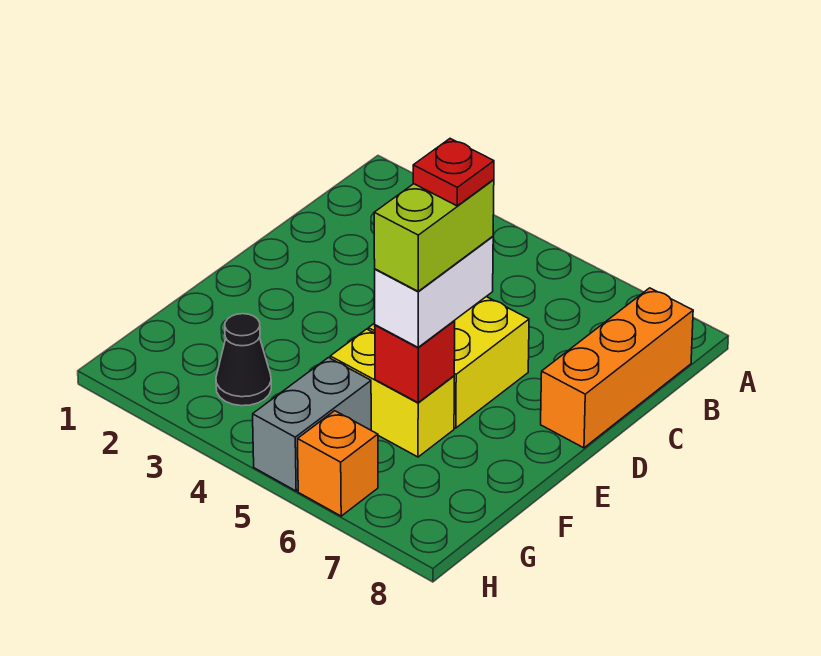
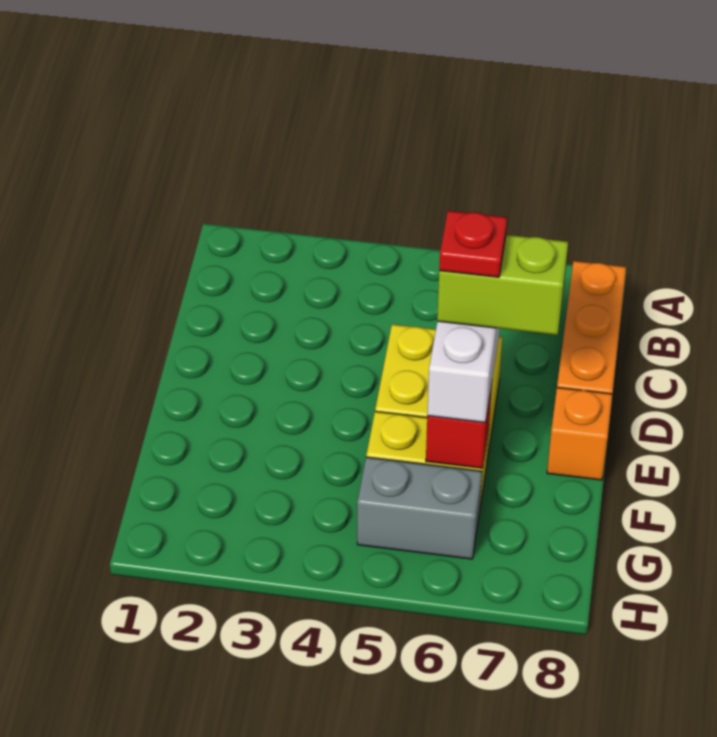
lime brick E6:F6 level 4 -> lime brick E6:E7 level 4
black cone G3 level 1 -> none
grey brick G5:H5 level 1 -> grey brick G5:G6 level 1
orange brick H6 level 1 -> orange brick E8 level 1

